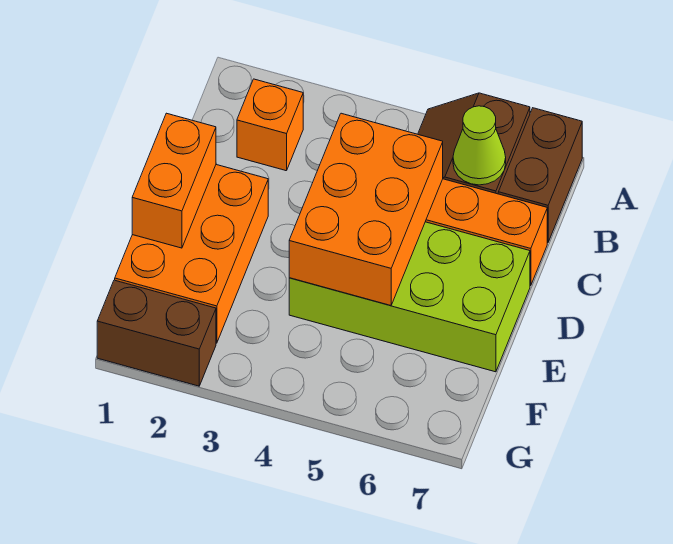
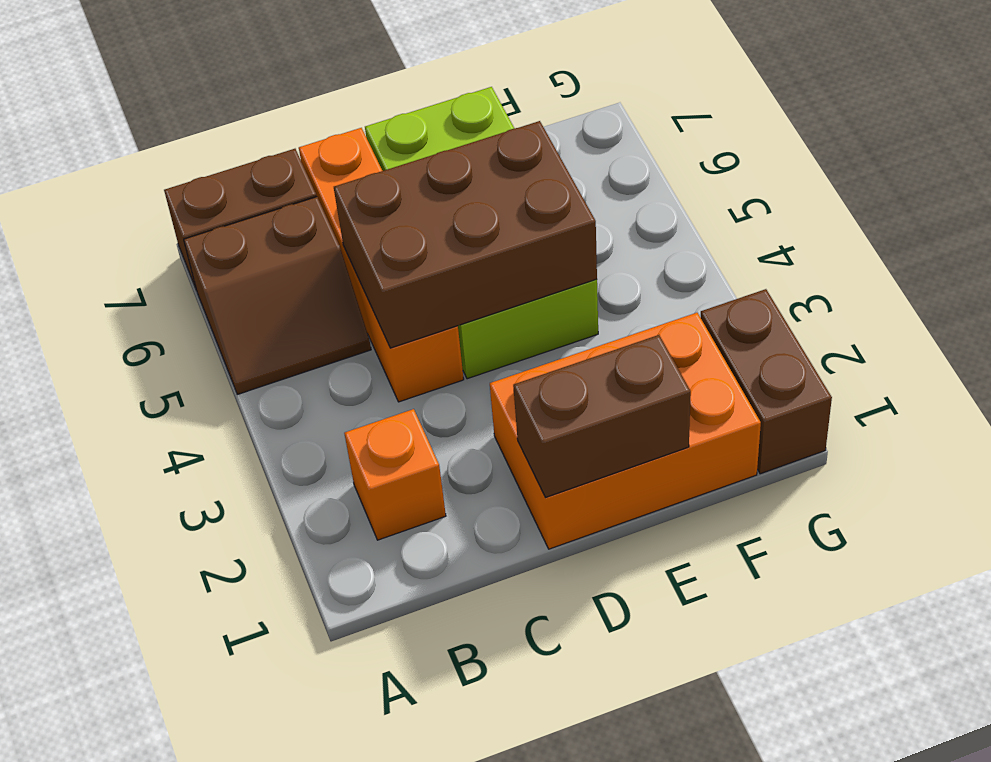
lime cone B6 level 2 -> none
orange brick C4:E5 level 2 -> brown brick C4:E5 level 2
orange brick D1:E1 level 2 -> brown brick D1:E1 level 2

